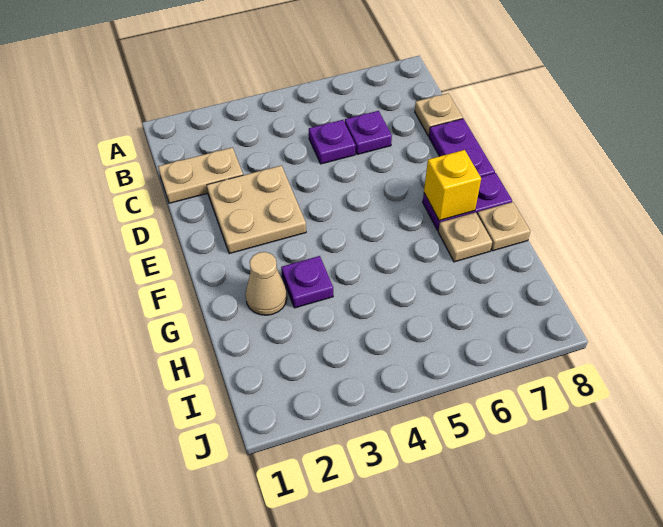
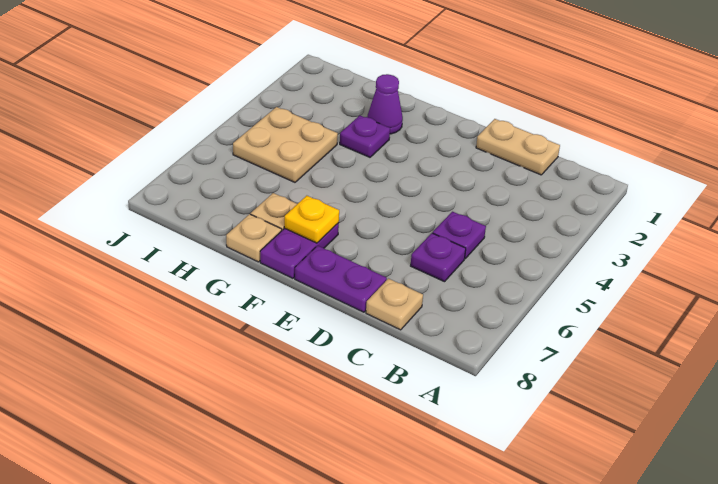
tan plate C1:C2 level 1 -> tan plate C1:D1 level 1
tan plate D2:E3 level 1 -> tan plate H4:I5 level 1
yellow brick F7 level 2 -> yellow plate F7 level 2
tan cone G2 level 1 -> purple cone G2 level 1

